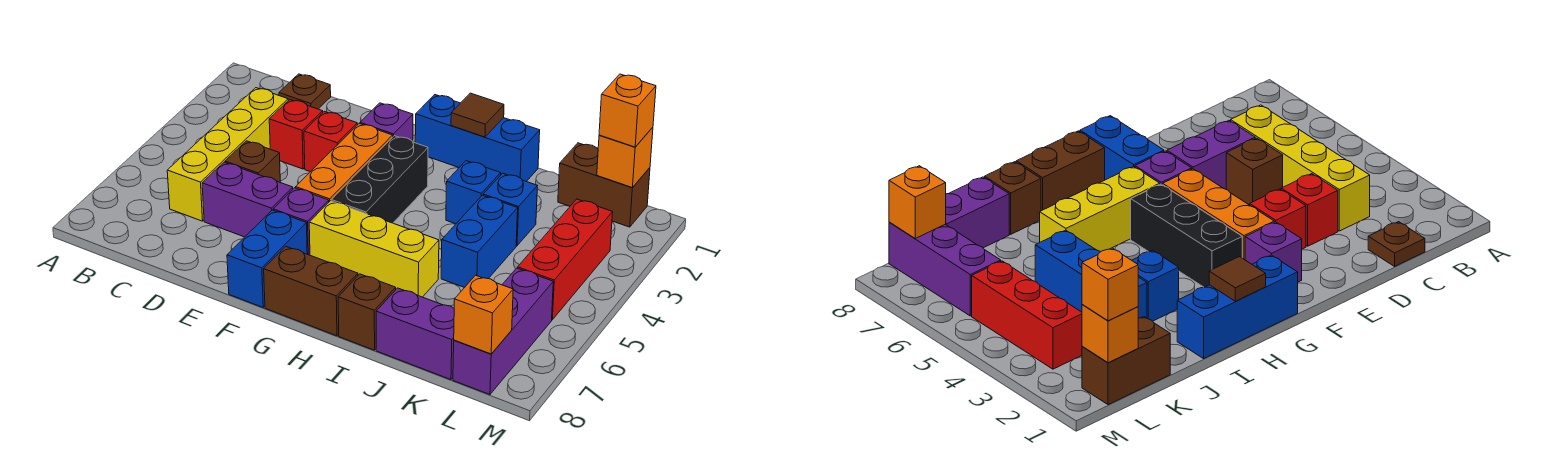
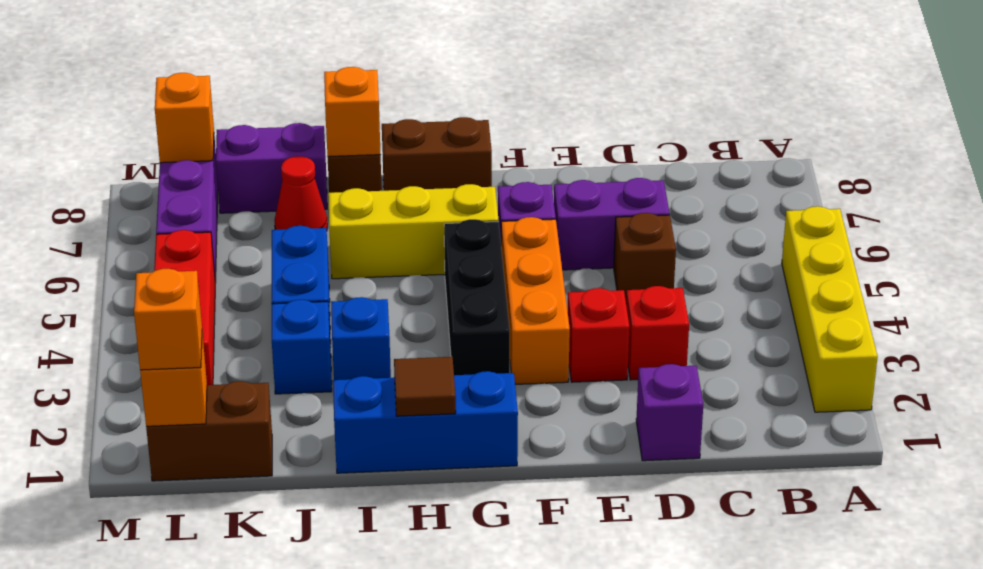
brown plate C1 level 1 -> none
yellow brick C3:C6 level 1 -> yellow brick A2:A5 level 1
purple brick F2 level 1 -> purple brick D1 level 1
blue brick F7:F8 level 1 -> none
none -> orange brick I8 level 2
none -> red cone J7 level 1

